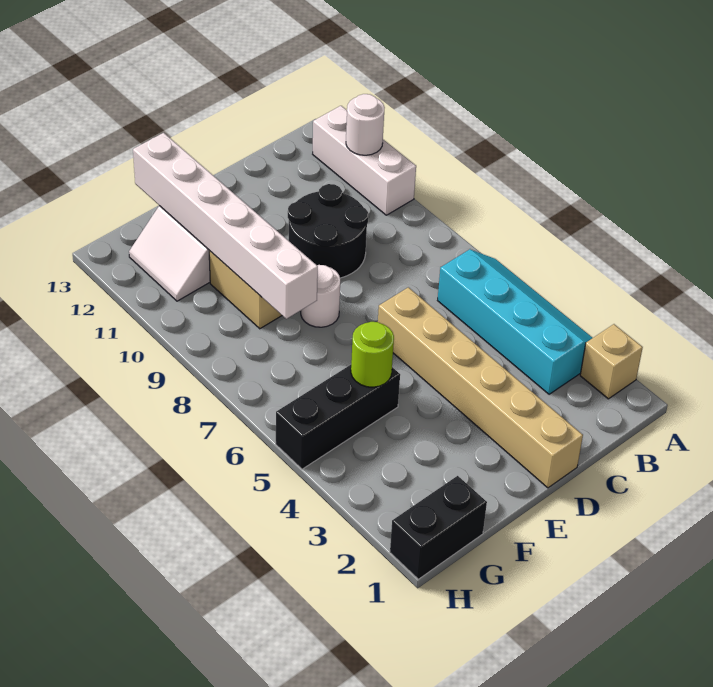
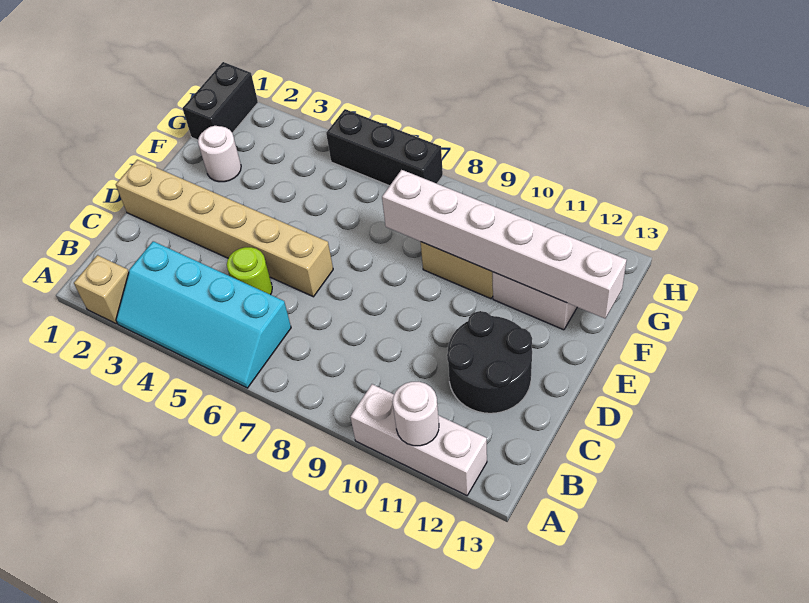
black round brick C9:D10 level 1 -> black round brick C11:D12 level 1
white round brick E8 level 1 -> white round brick F2 level 1
black brick F5:H5 level 1 -> black brick H5:H7 level 1
lime round brick F5 level 2 -> lime round brick C5 level 1

